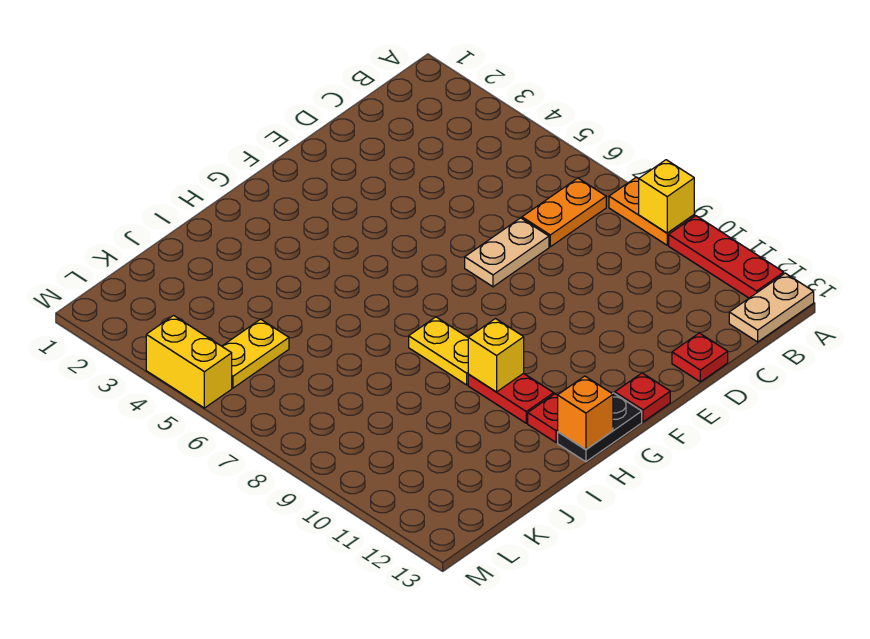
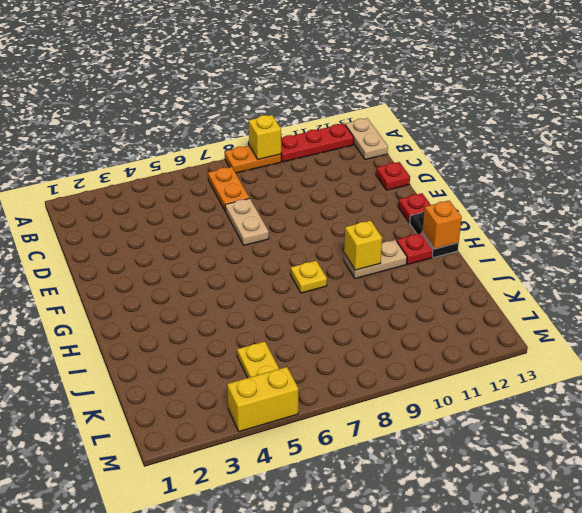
yellow plate H8:H9 level 1 -> yellow plate H8 level 1
red plate H10:H11 level 1 -> tan plate H10:H11 level 1

